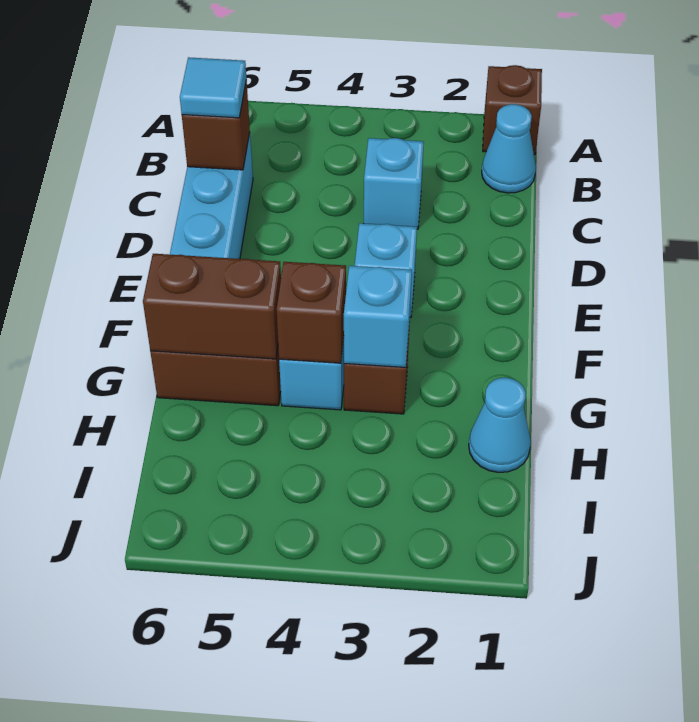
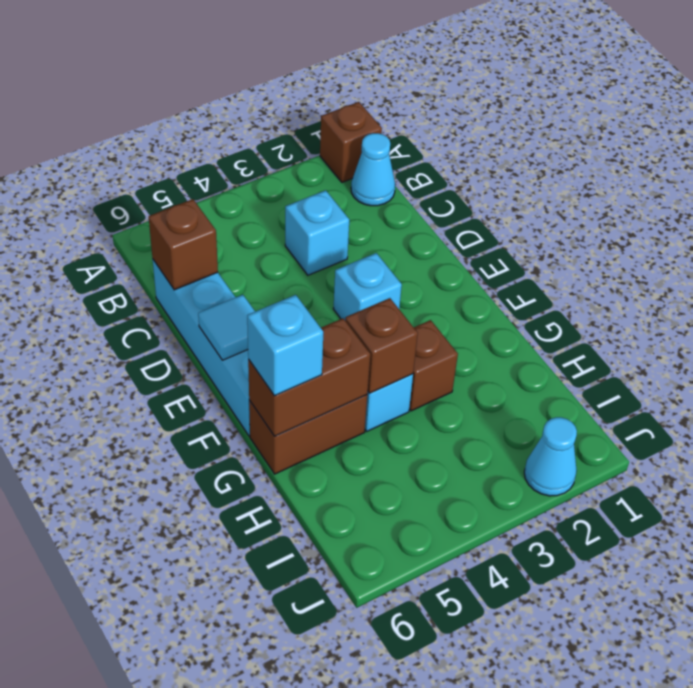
cyan tile C6 level 3 -> cyan tile E6 level 2
cyan brick G3 level 2 -> cyan brick G6 level 3
cyan cone H1 level 1 -> cyan cone J2 level 1

